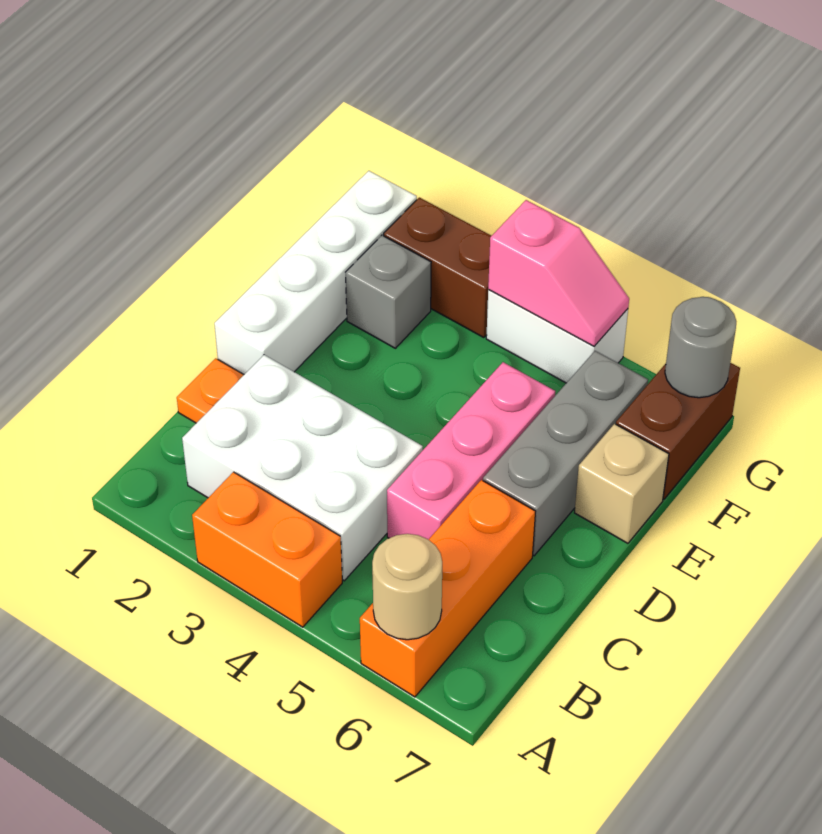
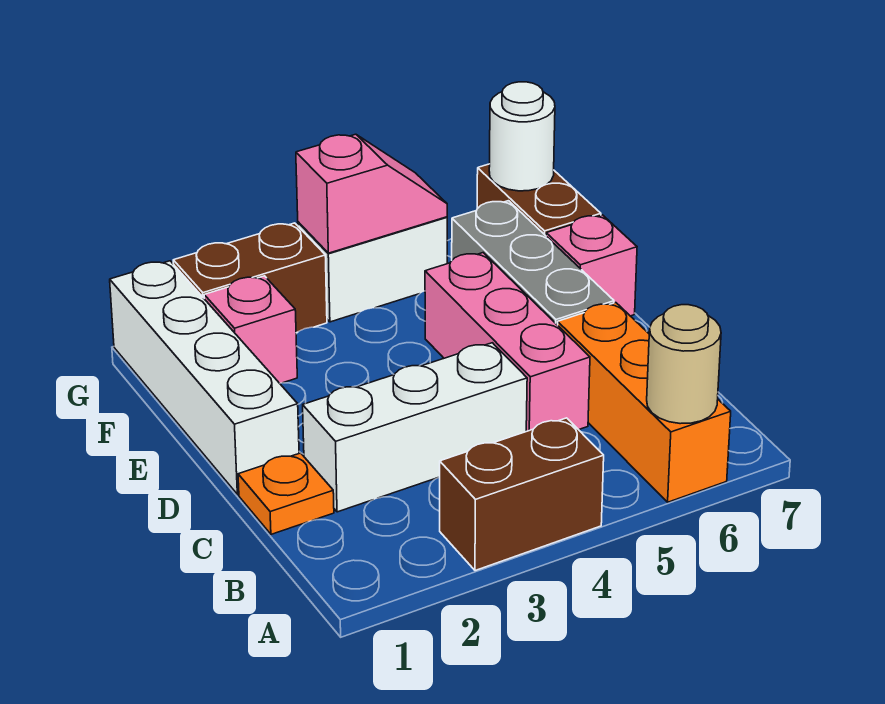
orange brick A3:A4 level 1 -> brown brick A3:A4 level 1
white brick B2:C4 level 1 -> white brick C2:C4 level 1
tan brick E7 level 1 -> pink brick E7 level 1
grey brick F2 level 1 -> pink brick F2 level 1
grey round brick G7 level 2 -> white round brick G7 level 2

